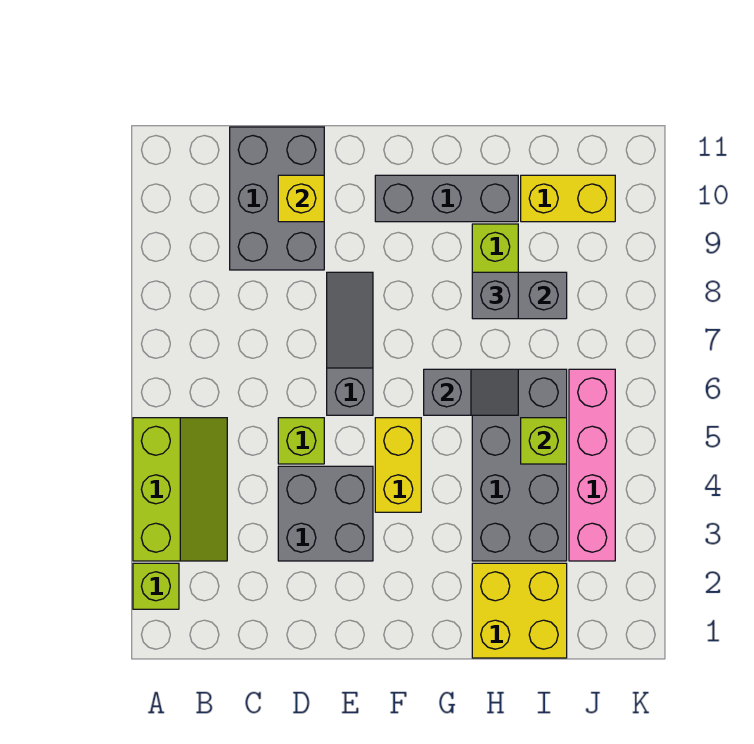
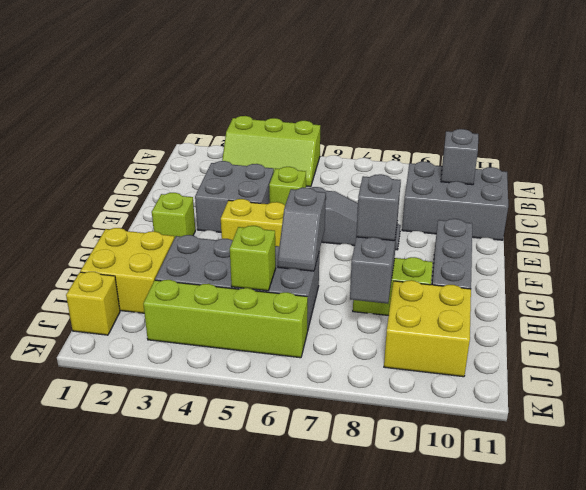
lime brick A2 level 1 -> lime brick F2 level 1
none -> grey brick C10 level 2
yellow brick D10 level 2 -> yellow brick J1 level 1
yellow brick I10:J10 level 1 -> yellow brick I9:J10 level 1
pink brick J3:J6 level 1 -> lime brick J3:J6 level 1

